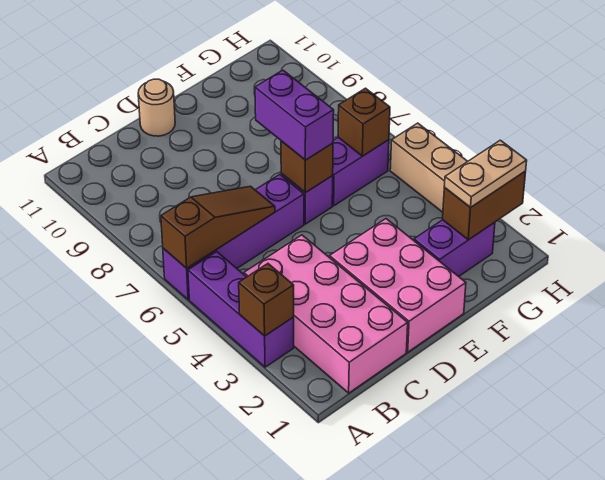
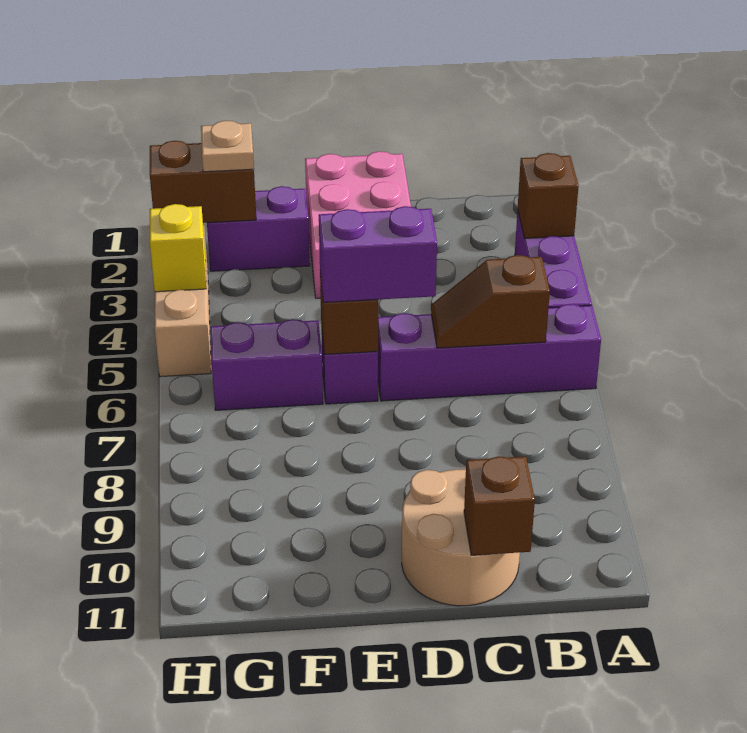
brown slope A6:C6 level 2 top A -> brown slope B6:C6 level 2 top B
pink brick B1:C4 level 1 -> none
tan round brick D11 level 1 -> tan round brick C10:D11 level 1
purple brick E6:E7 level 3 -> purple brick D6:E6 level 3
tan plate G2:H2 level 3 -> tan plate G2 level 3
brown brick G6 level 2 -> brown brick C11 level 2
none -> yellow brick H4 level 2

